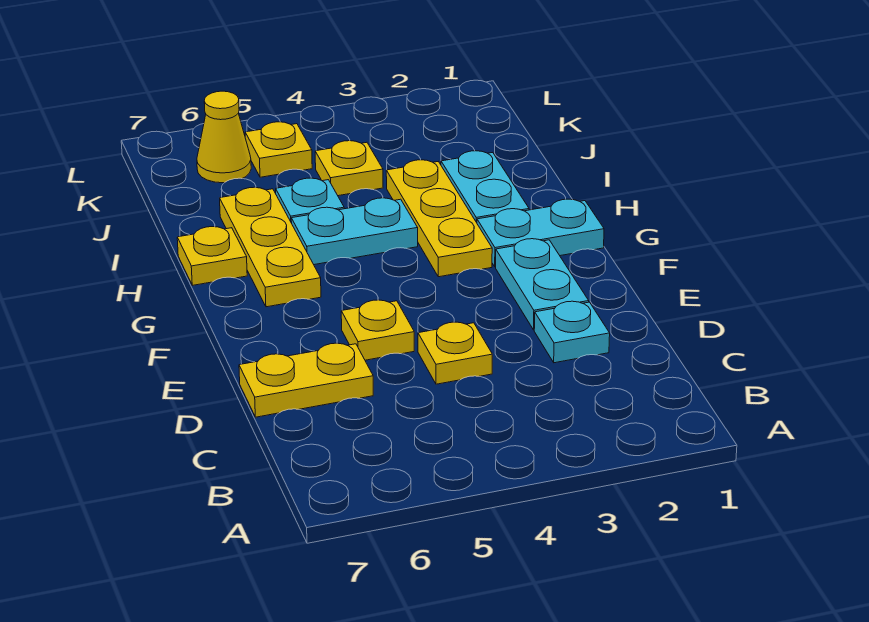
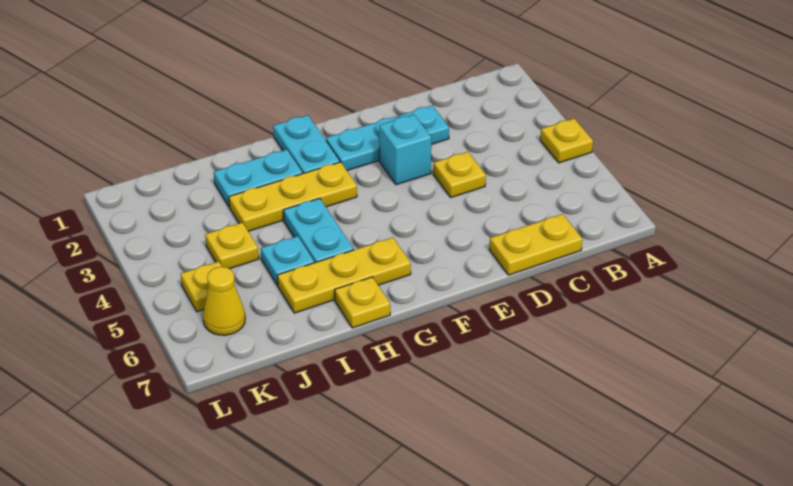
yellow plate D6:D7 level 1 -> yellow plate C7:D7 level 1
none -> cyan brick E3 level 1
yellow plate E5 level 1 -> yellow plate A4 level 1

